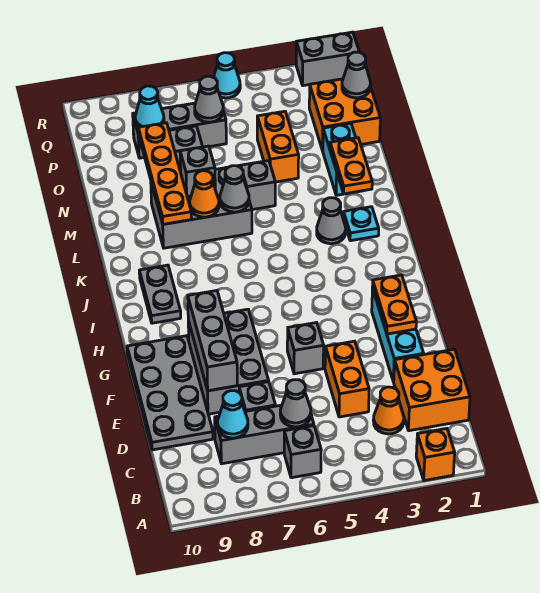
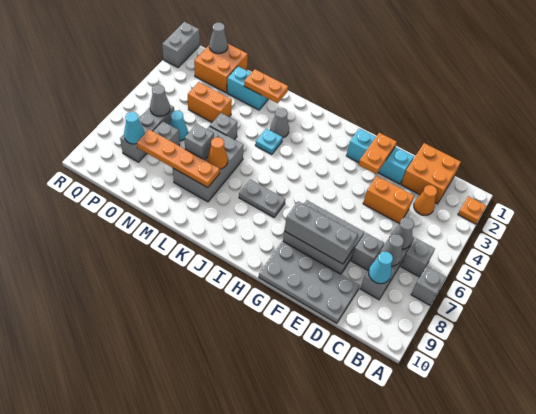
orange brick A2 level 1 -> orange plate A2 level 1
orange plate F2:G2 level 2 -> orange plate F2:F3 level 2
grey brick F5 level 1 -> grey brick A7 level 1
grey plate I9:J9 level 1 -> grey plate I7:J7 level 1
cyan plate K2 level 1 -> cyan plate K4 level 1
grey cone L6 level 2 -> grey cone C7 level 2
cyan cone R5 level 1 -> cyan cone O6 level 1

